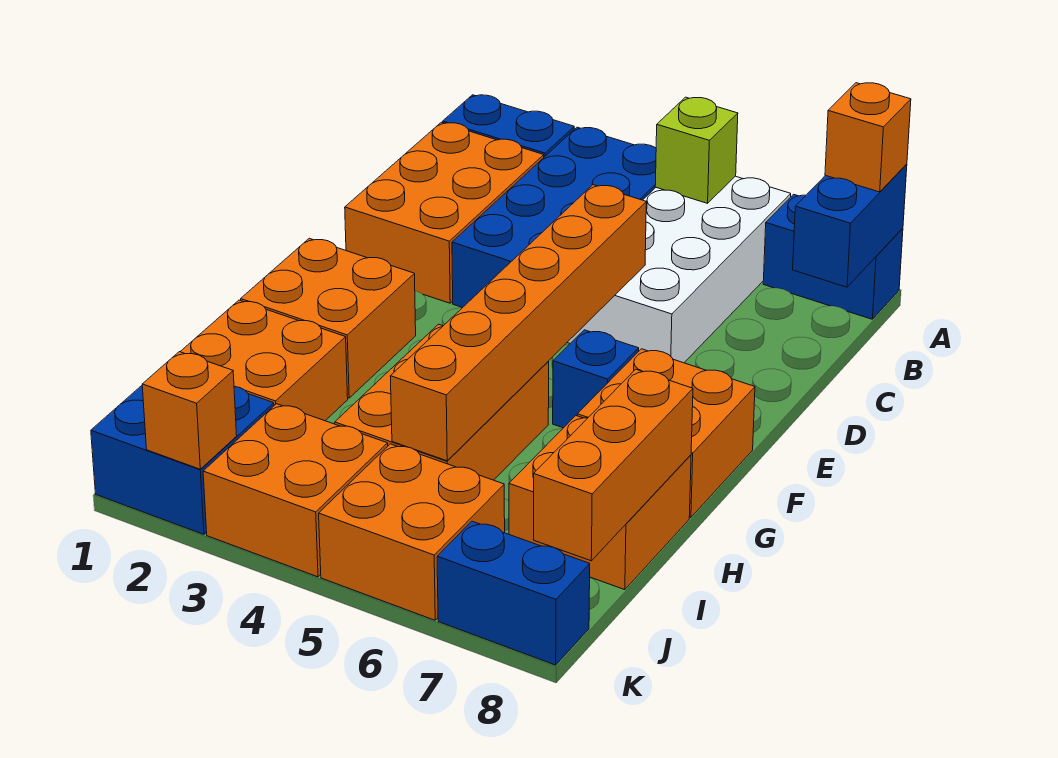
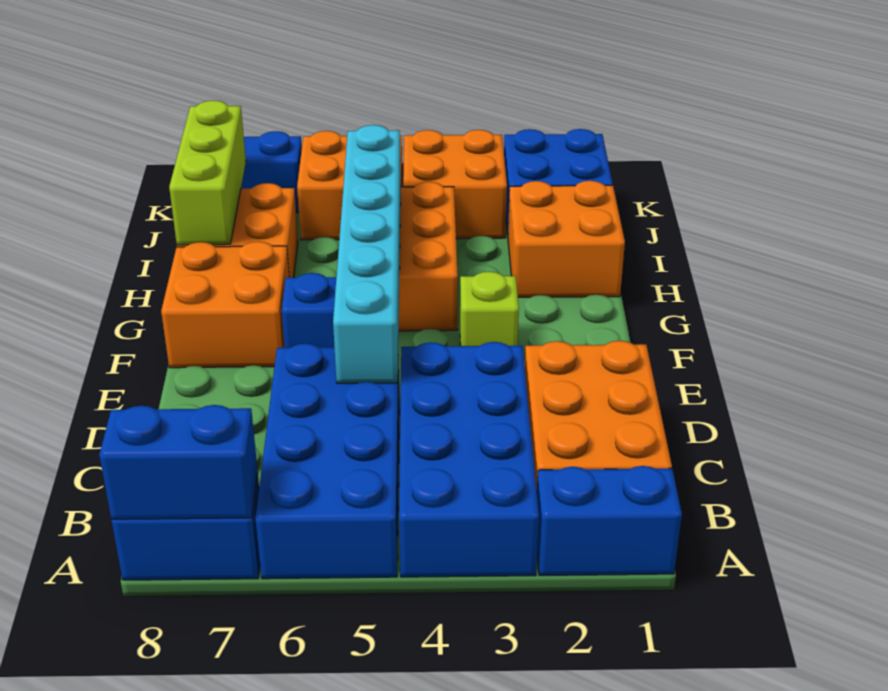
white brick A5:D6 level 1 -> blue brick A5:D6 level 1
lime brick A5 level 2 -> lime brick F3 level 1
blue brick A8:B8 level 2 -> blue brick A7:A8 level 2
orange brick A8 level 3 -> none
orange brick D5:I5 level 2 -> cyan brick D5:I5 level 2
orange brick F1:G2 level 1 -> none
orange brick H8:J8 level 2 -> lime brick H8:J8 level 2
orange brick K2 level 2 -> none

